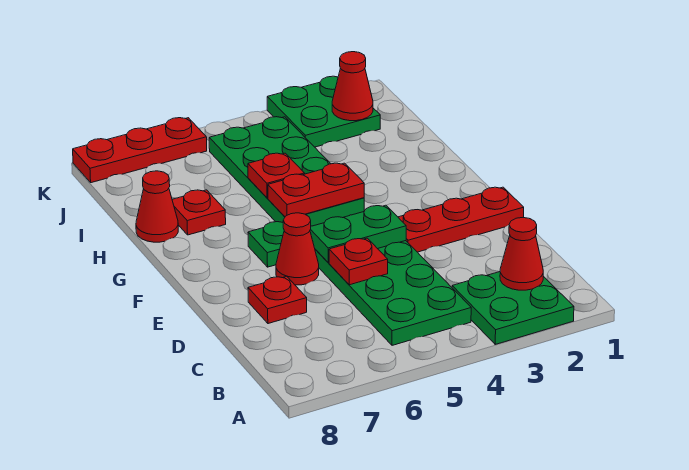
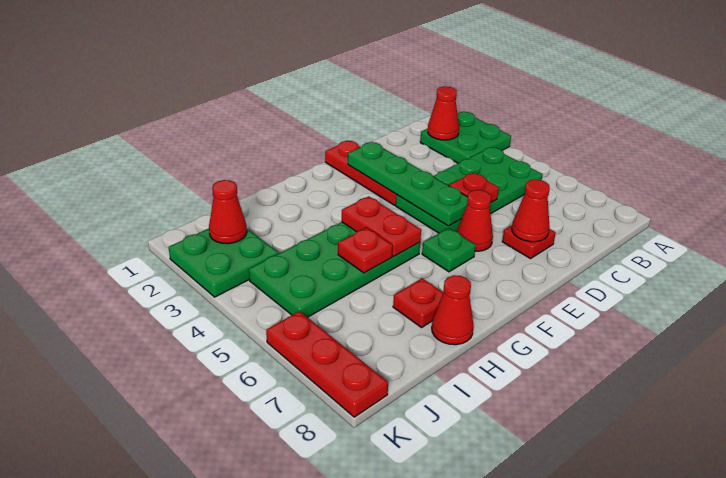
none -> red cone D7 level 2
green plate E4:E5 level 2 -> green plate E2:E5 level 2

